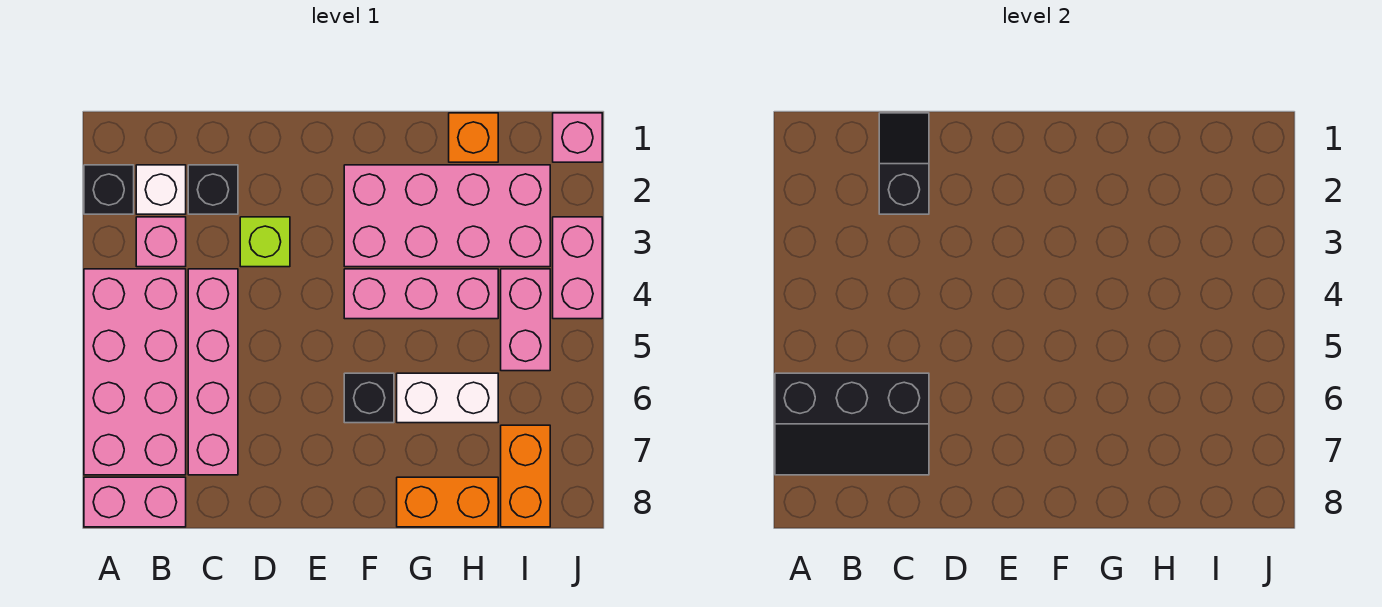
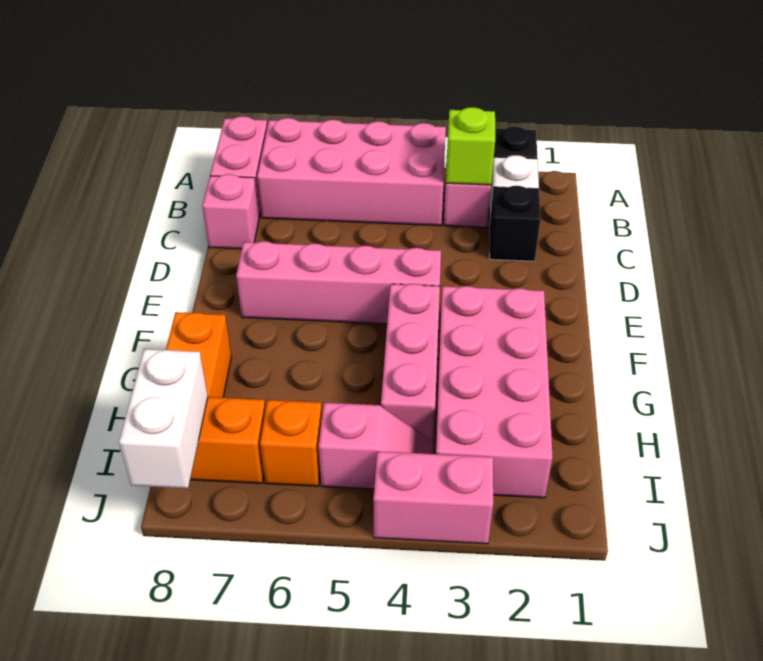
black slope A6:C7 level 2 top 6 -> none
black slope C1:C2 level 2 top 2 -> none
pink brick C4:C7 level 1 -> pink brick E4:E7 level 1
lime brick D3 level 1 -> lime brick B3 level 2
black brick F6 level 1 -> none
white brick G6:H6 level 1 -> white brick I8:J8 level 2
orange brick H1 level 1 -> orange brick I6 level 1
pink brick I4:I5 level 1 -> pink slope I4:I5 level 1 top 5
pink brick J1 level 1 -> pink brick C8 level 1

